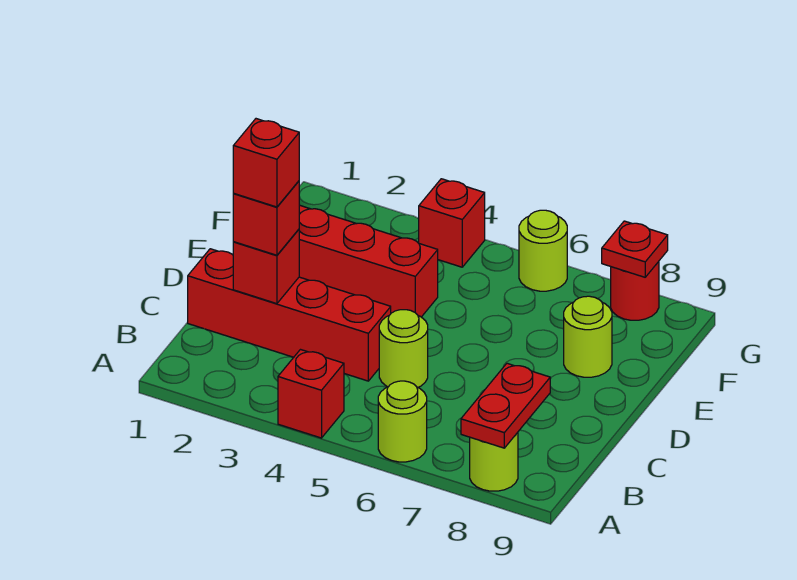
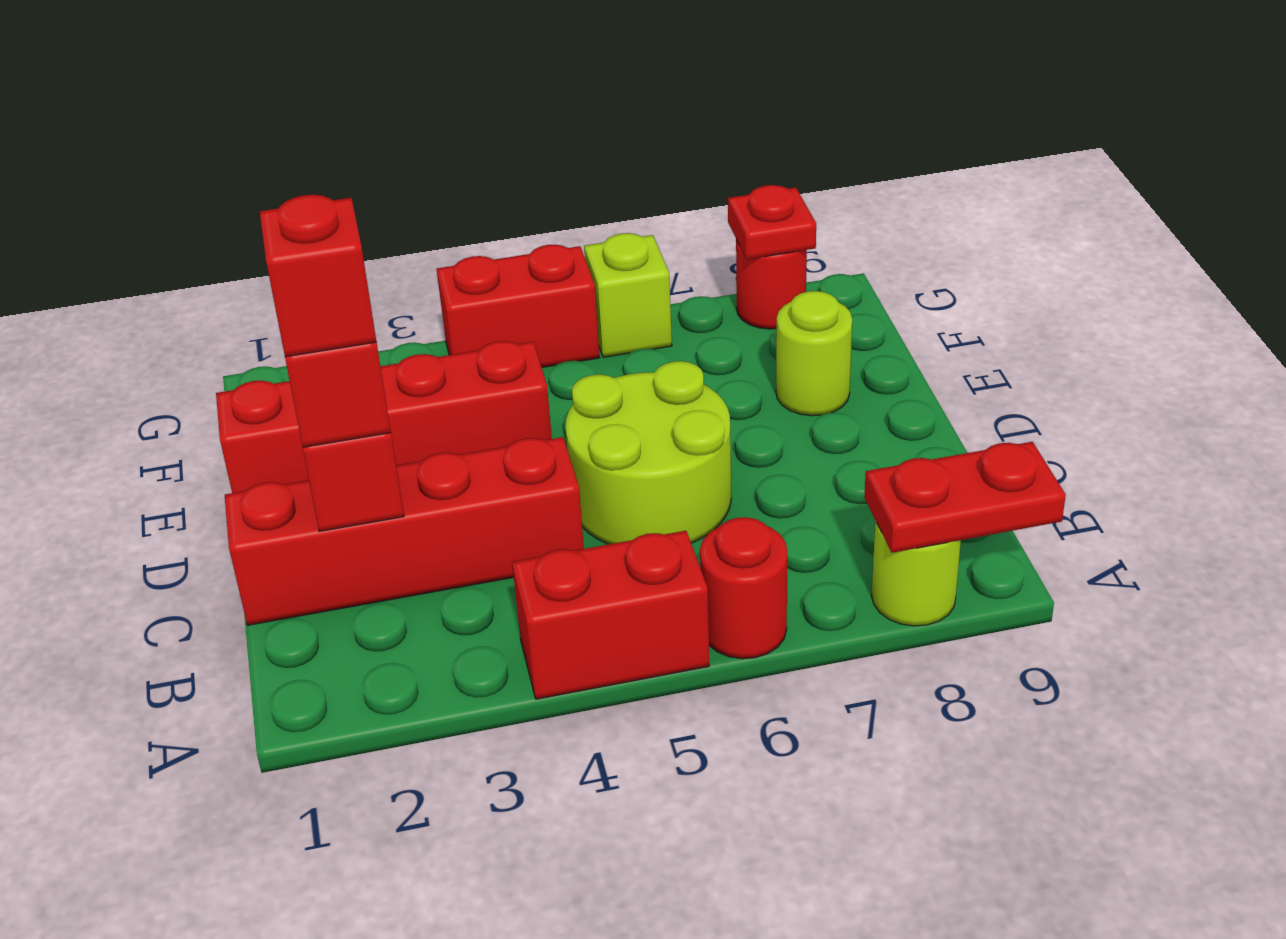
red brick A4 level 1 -> red brick A4:A5 level 1
lime round brick A6 level 1 -> red round brick A6 level 1
red plate A8:B8 level 2 -> red plate A8:A9 level 2
lime round brick C5 level 1 -> lime round brick C5:D6 level 1
red brick G4 level 1 -> red brick G4:G5 level 1
lime round brick G6 level 1 -> lime brick G6 level 1

